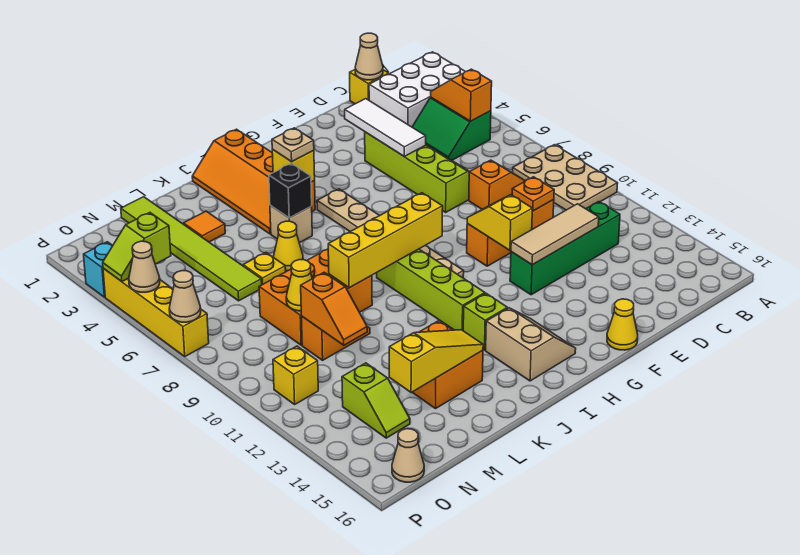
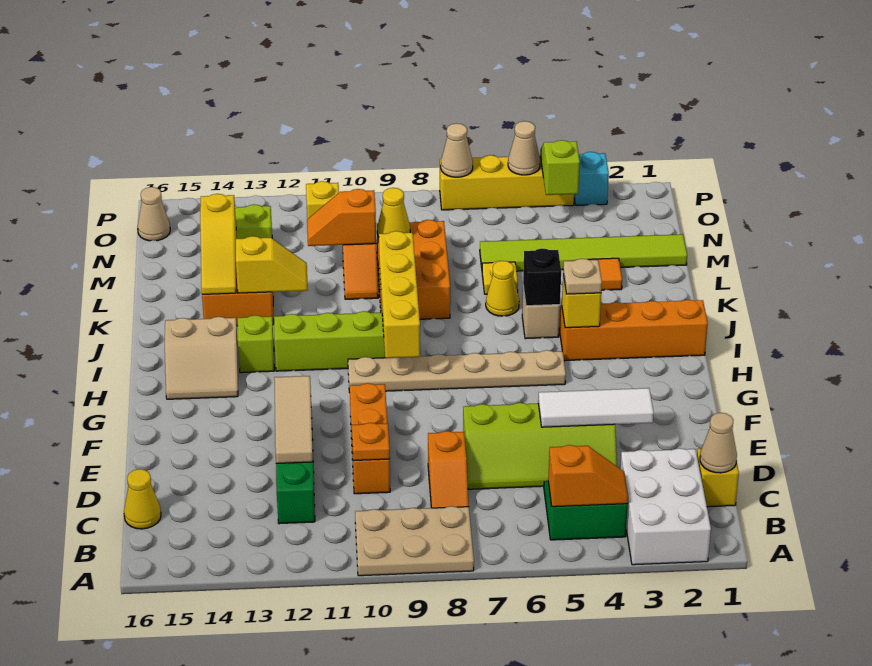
yellow slope F10:F11 level 2 top 11 -> yellow slope K12:K13 level 2 top 13
yellow cone F16 level 1 -> yellow cone C16 level 1

